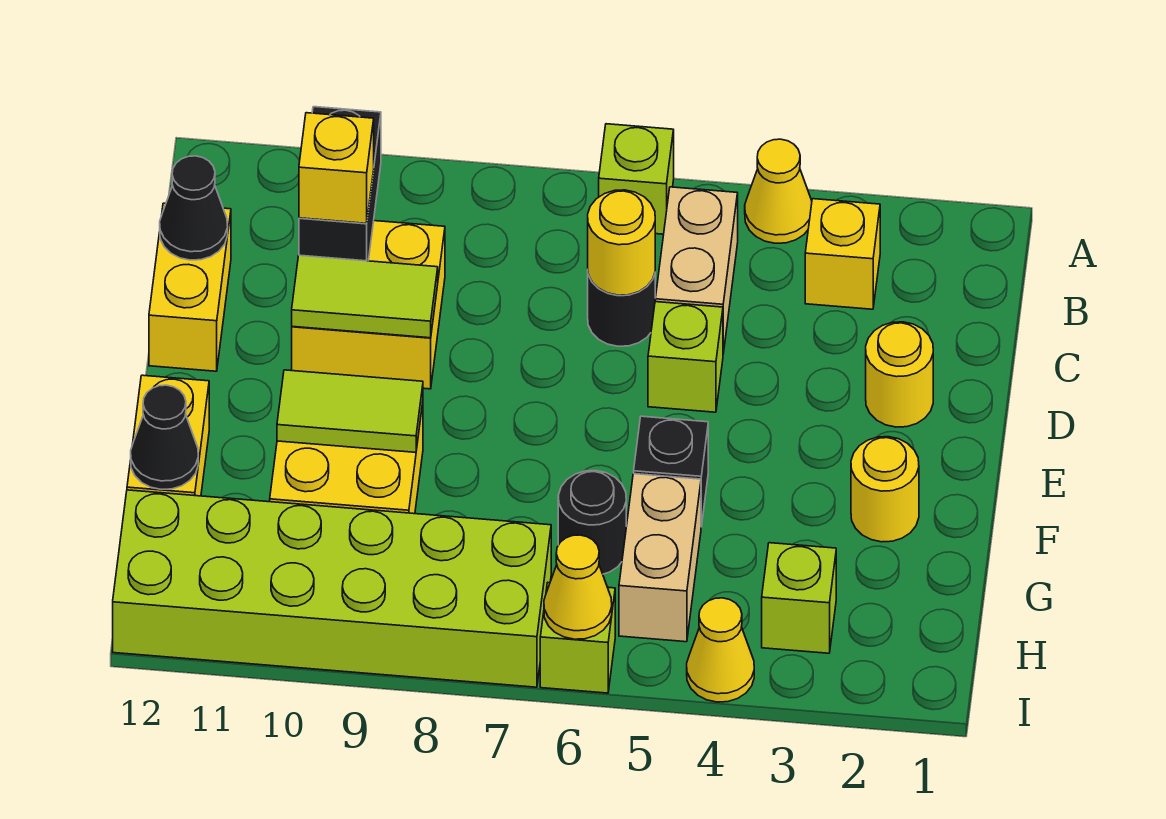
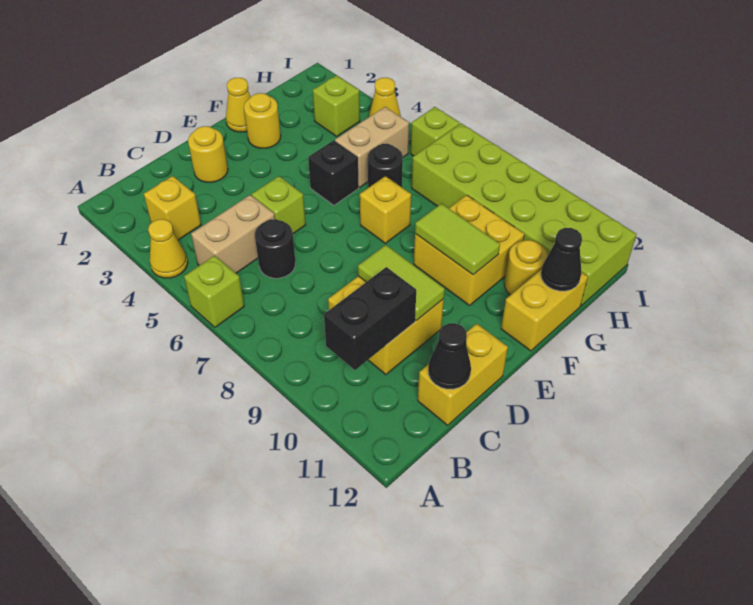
yellow round brick C6 level 2 -> yellow round brick G11 level 1
yellow brick C10 level 3 -> yellow brick F7 level 1
yellow cone I6 level 2 -> yellow cone F1 level 1

